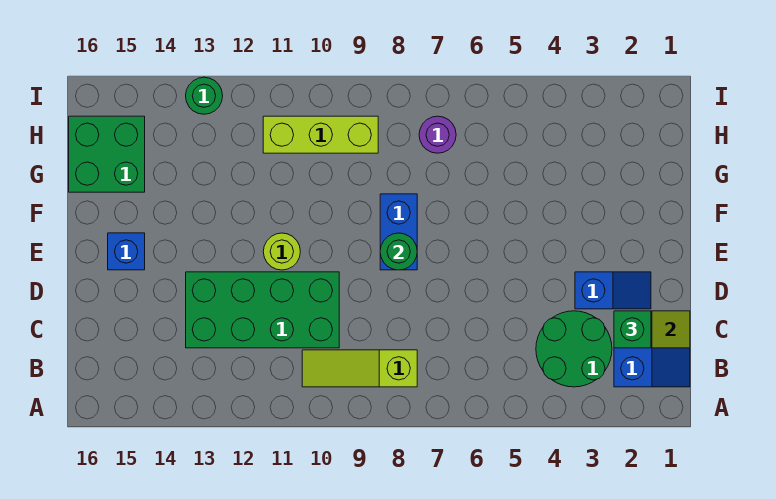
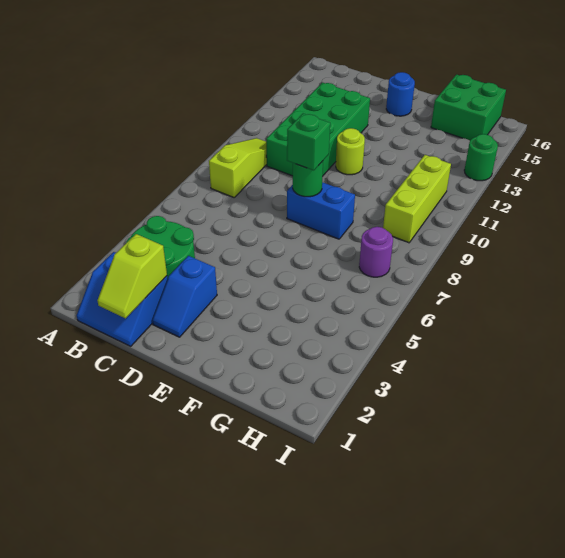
green brick C2 level 3 -> green brick E8 level 3
blue brick E15 level 1 -> blue round brick E15 level 1

